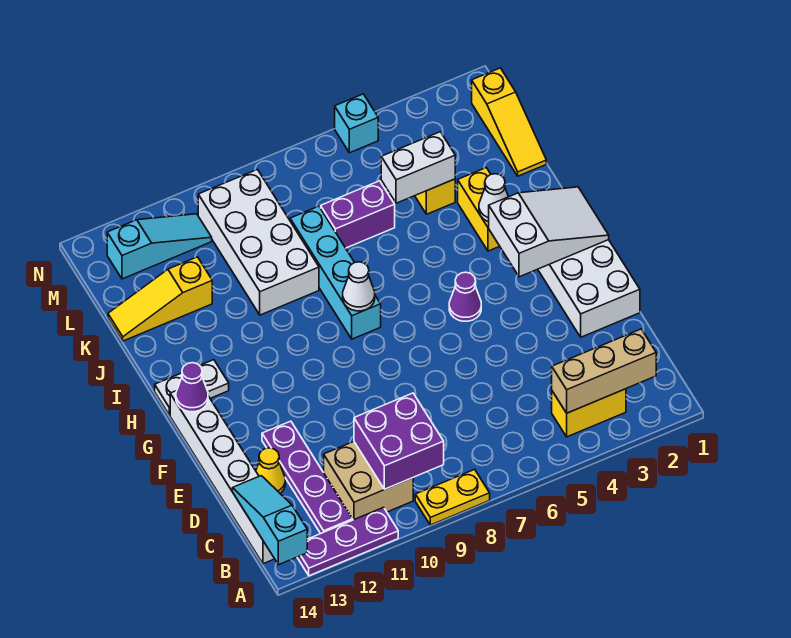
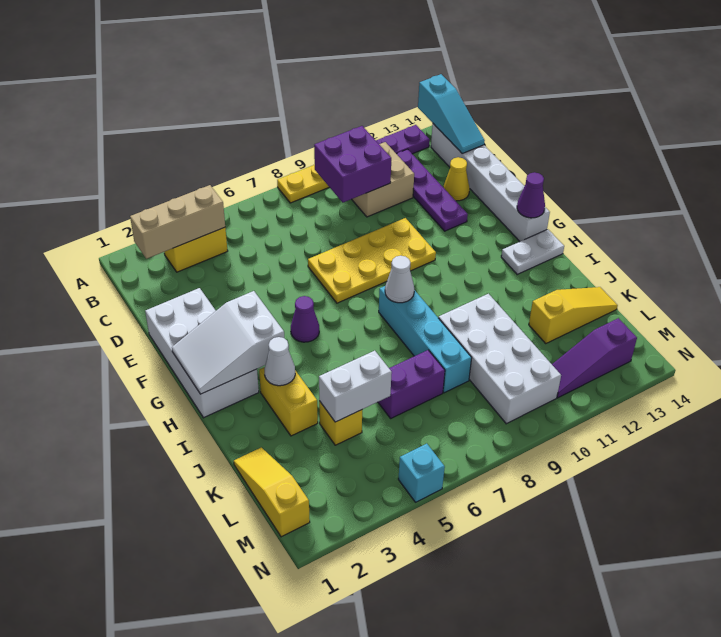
none -> yellow plate E7:F10 level 1
cyan slope M11:M13 level 1 top 13 -> purple slope M11:M13 level 1 top 13

